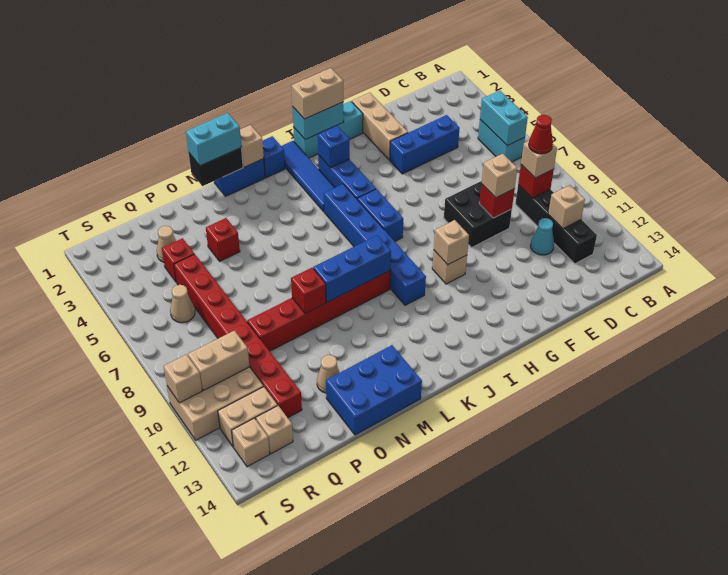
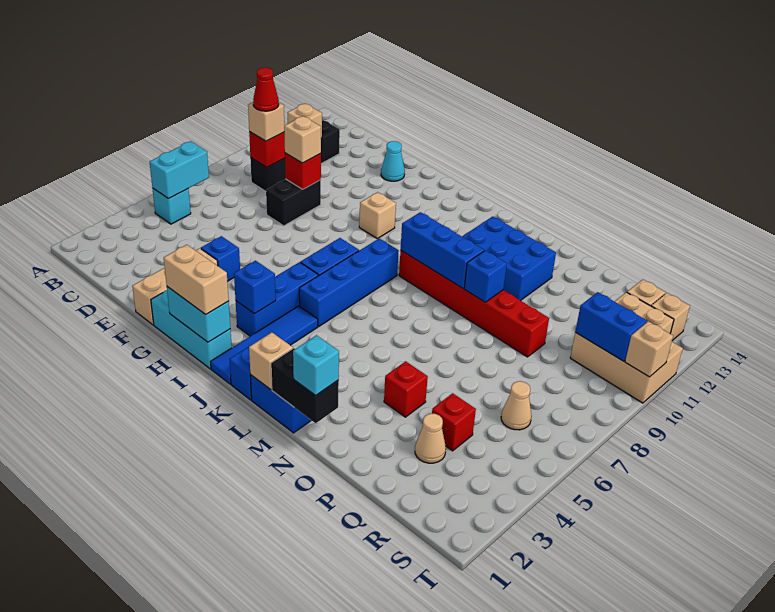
cyan brick B5:B6 level 1 -> cyan brick B5 level 1
blue brick D4:F4 level 1 -> blue brick F4 level 1
cyan cone D11 level 1 -> cyan cone F13 level 1
black brick E8:F9 level 1 -> black brick E8:E9 level 1
tan brick H10 level 2 -> none
blue brick J5:J10 level 1 -> blue brick J5:J8 level 1
cyan brick M1:N1 level 3 -> cyan brick N1 level 3
blue brick M13:O14 level 1 -> blue brick L11:N12 level 1
red brick N9 level 2 -> blue brick N9 level 2
tan cone O12 level 1 -> none
red brick Q5:Q12 level 1 -> none
tan brick R10:S10 level 2 -> blue brick R10:S10 level 2

